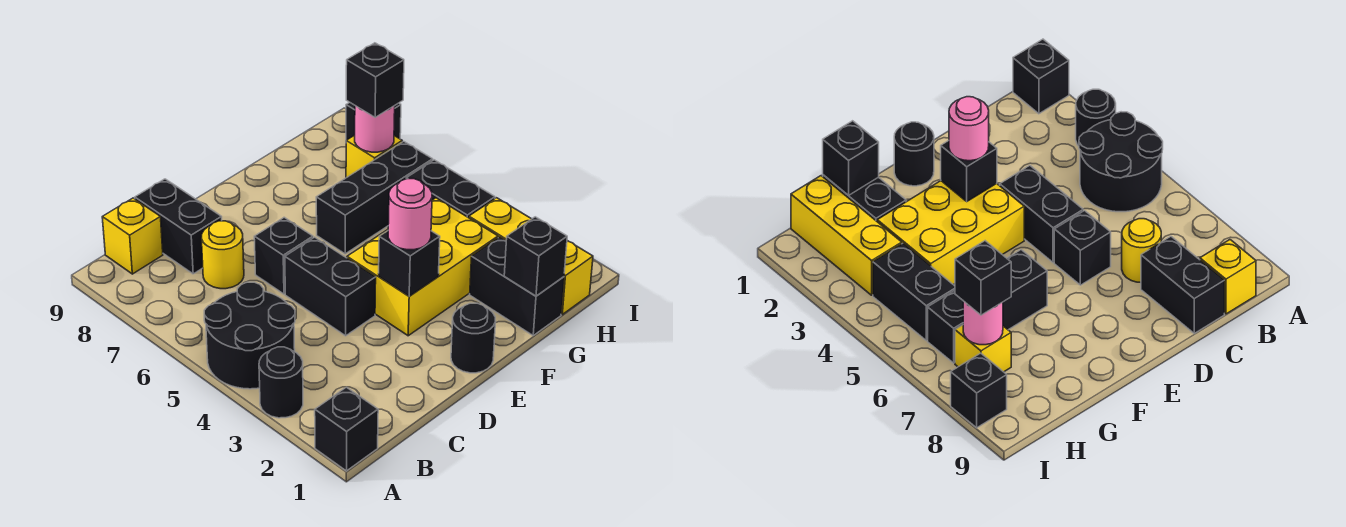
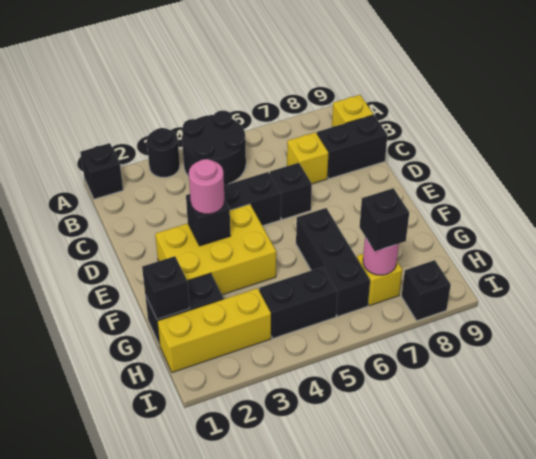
yellow round brick C7 level 1 -> yellow brick C7 level 1
black round brick E1 level 1 -> none
yellow brick E3:G4 level 1 -> yellow brick E2:F4 level 1

